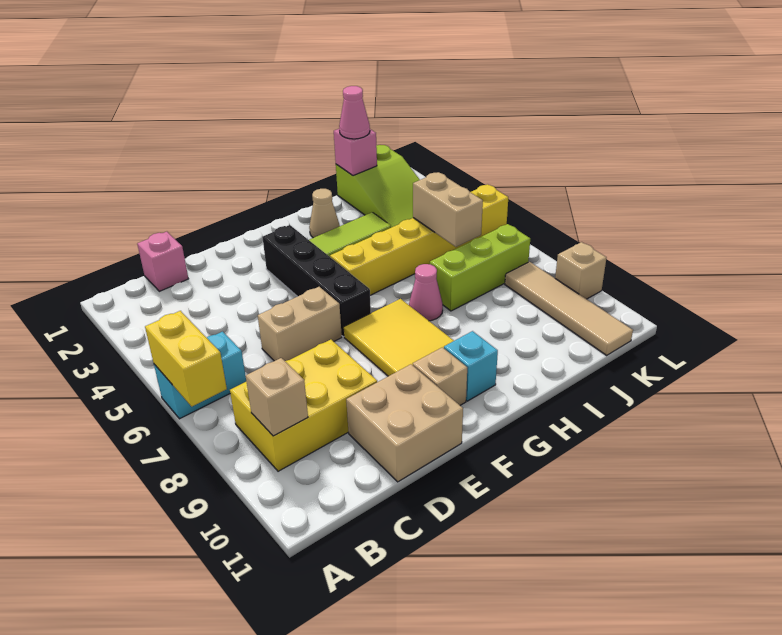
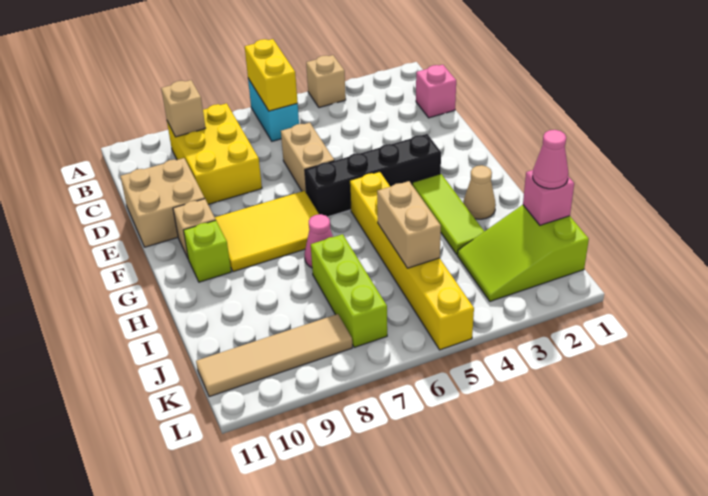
yellow brick A6:A7 level 2 -> yellow brick A6:B6 level 2
cyan brick G10 level 1 -> lime brick G10 level 1
tan brick J5:J6 level 2 -> tan brick I5:J5 level 2
tan brick L9 level 1 -> tan brick A4 level 1

